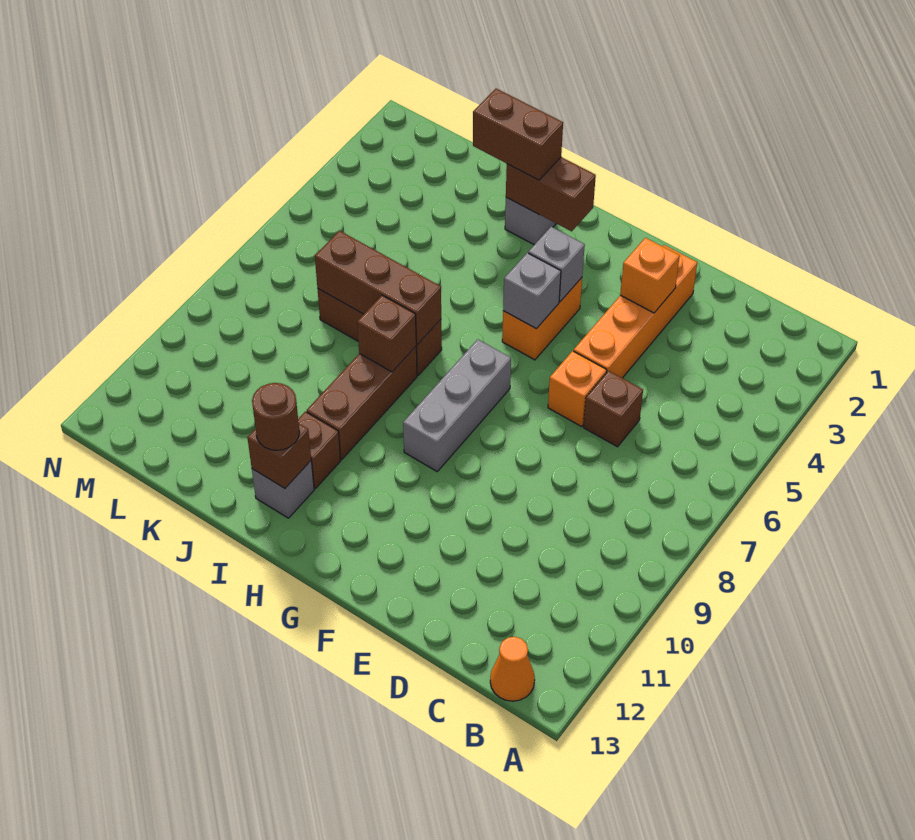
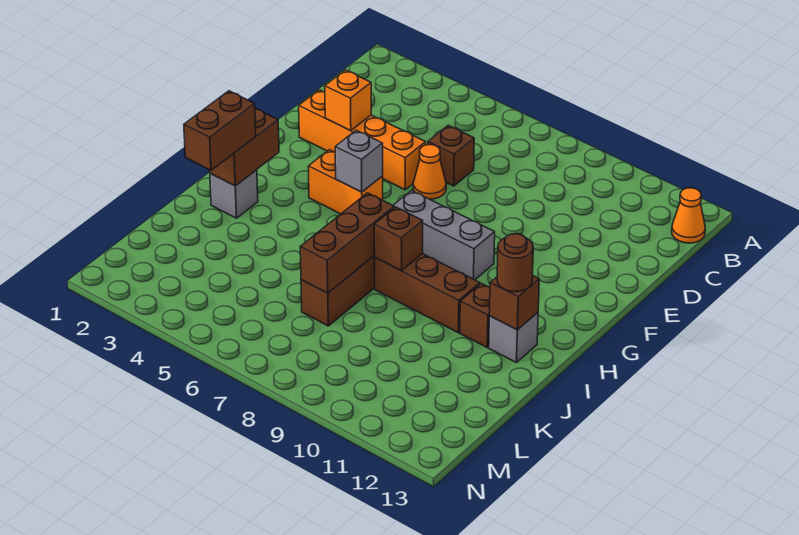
orange brick E6 level 1 -> orange cone E6 level 1
grey brick G4 level 2 -> none

